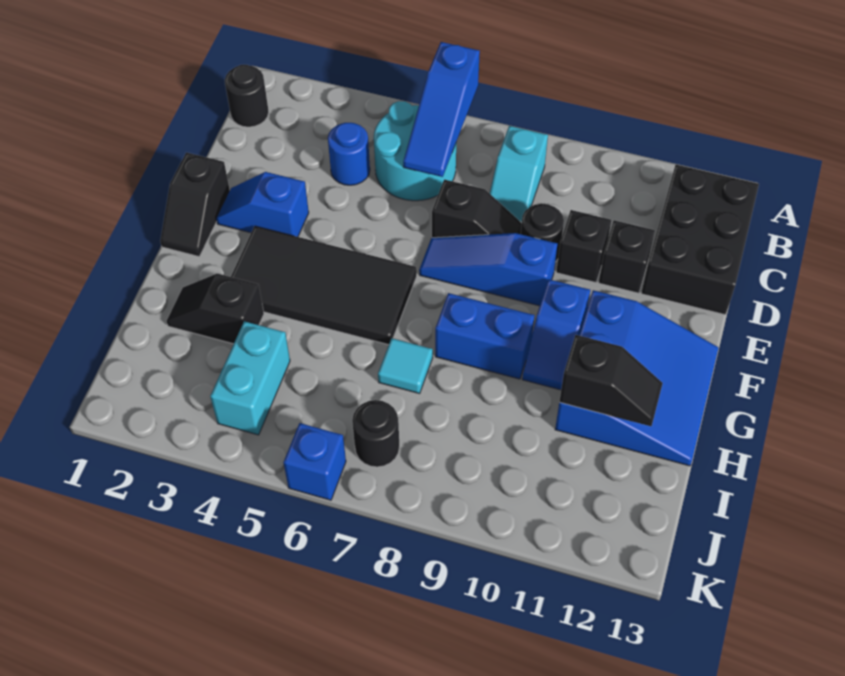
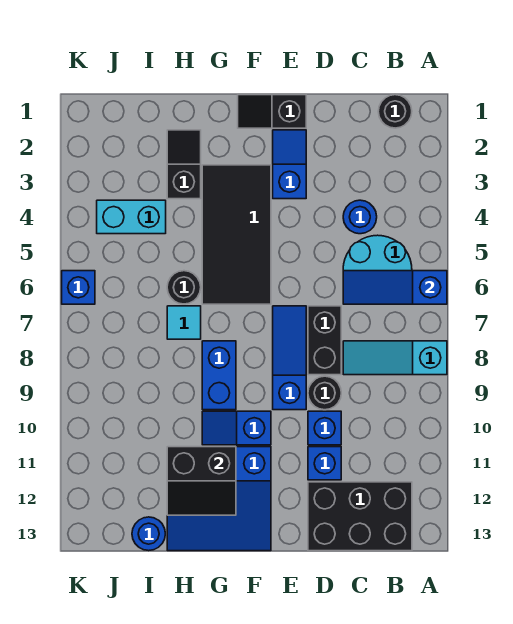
cyan slope B8:C8 level 1 top B -> cyan slope A8:C8 level 1 top A
black slope D7:D8 level 1 top 7 -> black brick D7:D8 level 1
black brick D10 level 1 -> blue brick D10 level 1
black brick D11 level 1 -> blue brick D11 level 1
black slope H11:H12 level 2 top 11 -> black slope G11:H12 level 2 top 11
none -> blue round brick I13 level 1
black round brick J7 level 1 -> black round brick H6 level 1

